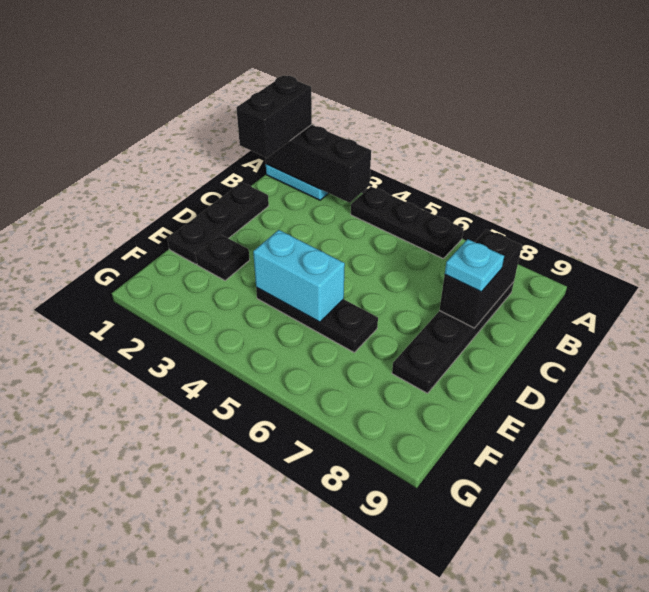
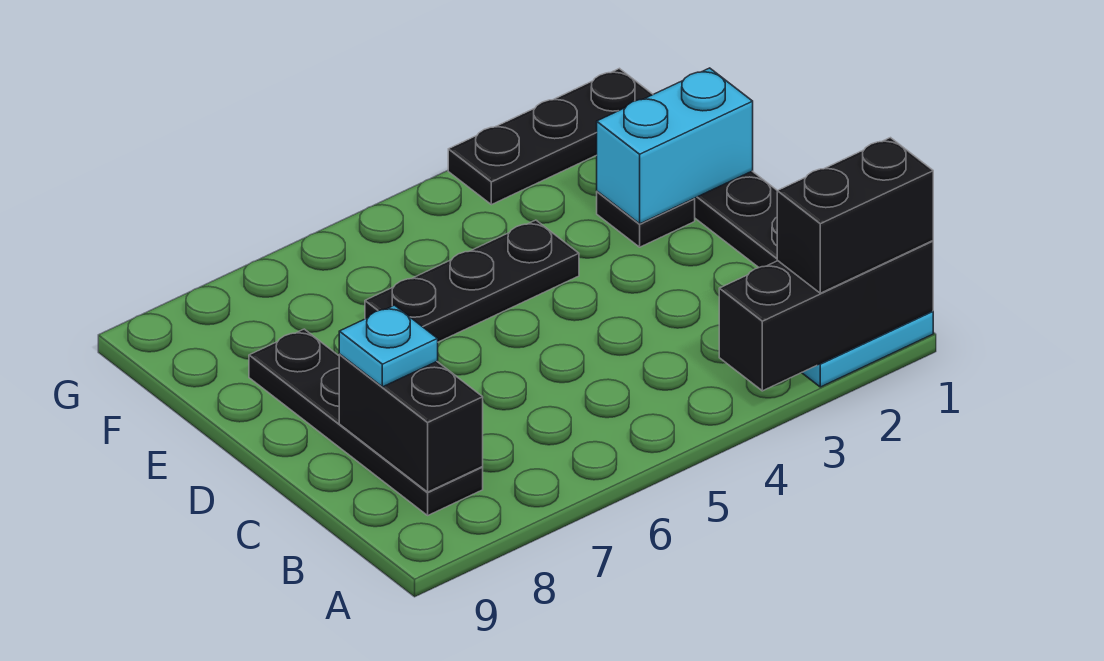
black brick A1:B1 level 3 -> black brick A1:A2 level 3
black plate A4:A6 level 1 -> black plate G1:G3 level 1
cyan brick E4:E5 level 2 -> cyan brick E1:E2 level 2

